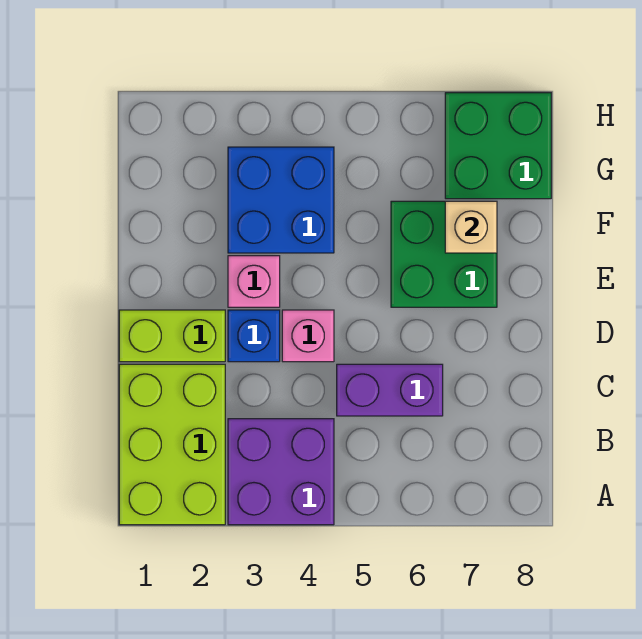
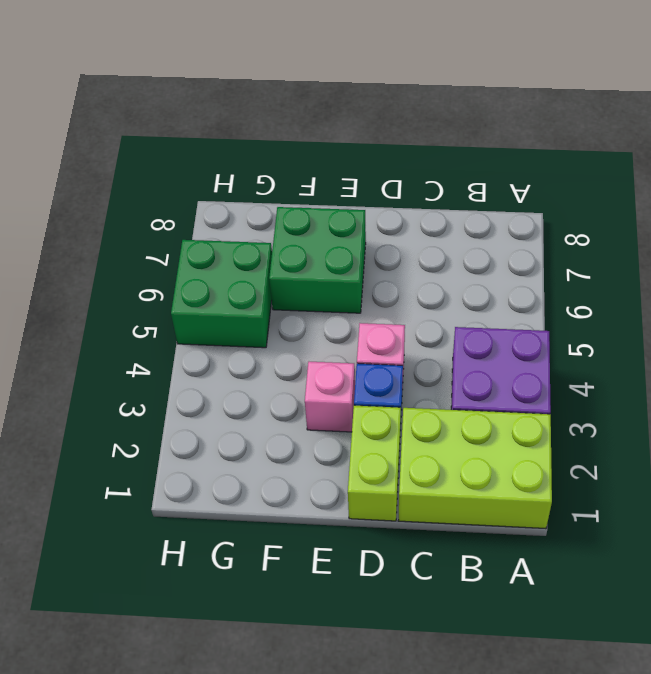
purple brick C5:C6 level 1 -> none
blue brick F3:G4 level 1 -> none
tan brick F7 level 2 -> none
green brick G7:H8 level 1 -> green brick G5:H6 level 1

